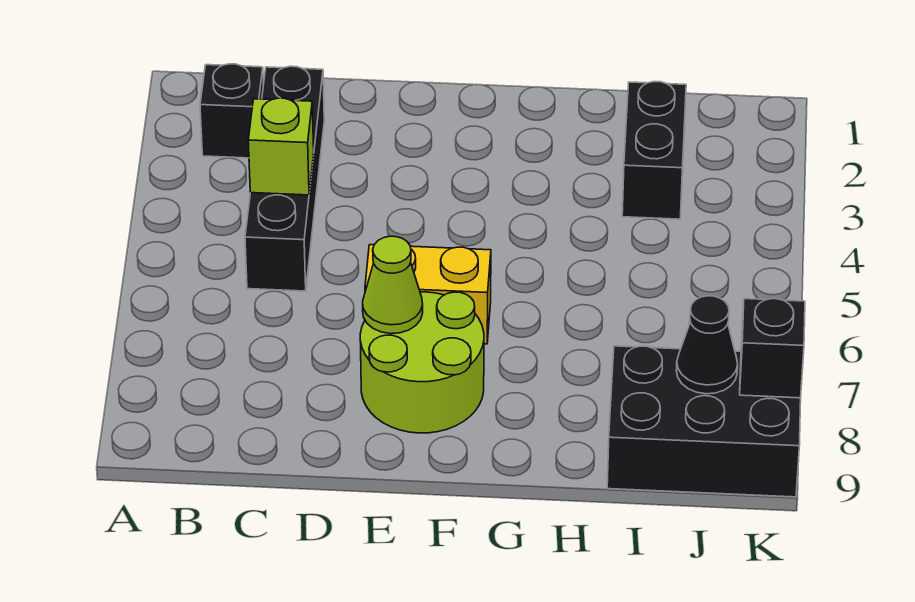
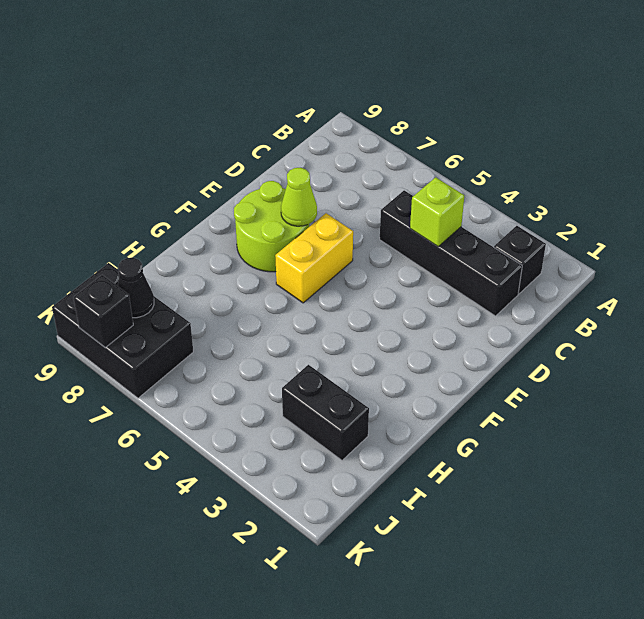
black brick I8:K9 level 1 -> black brick J7:K9 level 1

